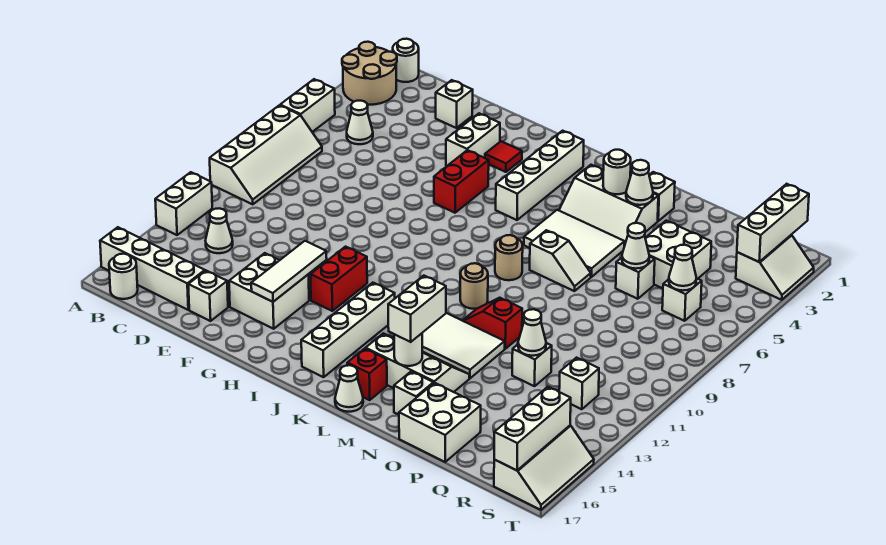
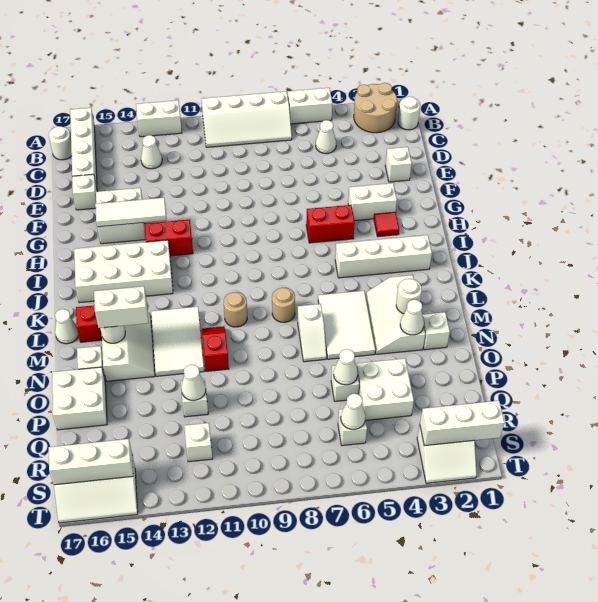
white brick J13:J16 level 1 -> white brick I13:J16 level 1

